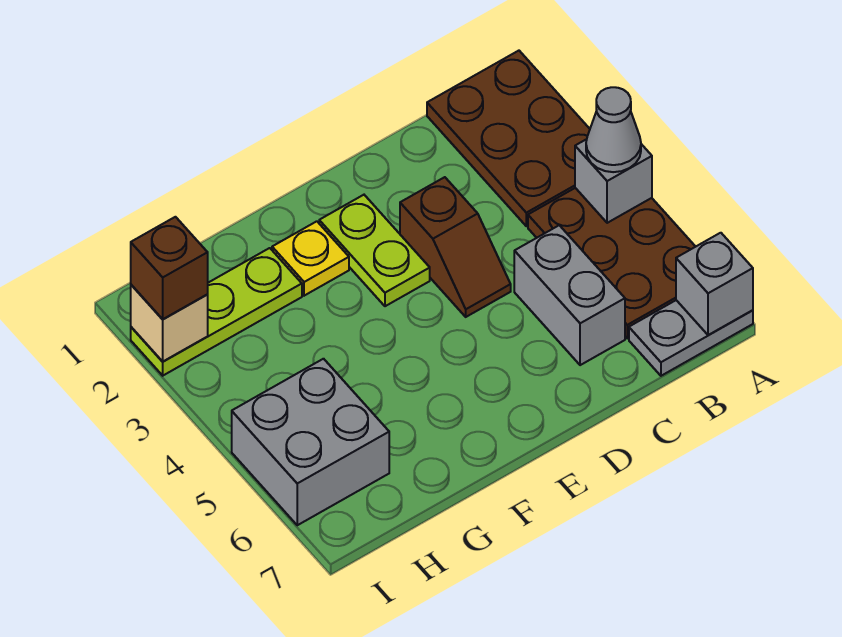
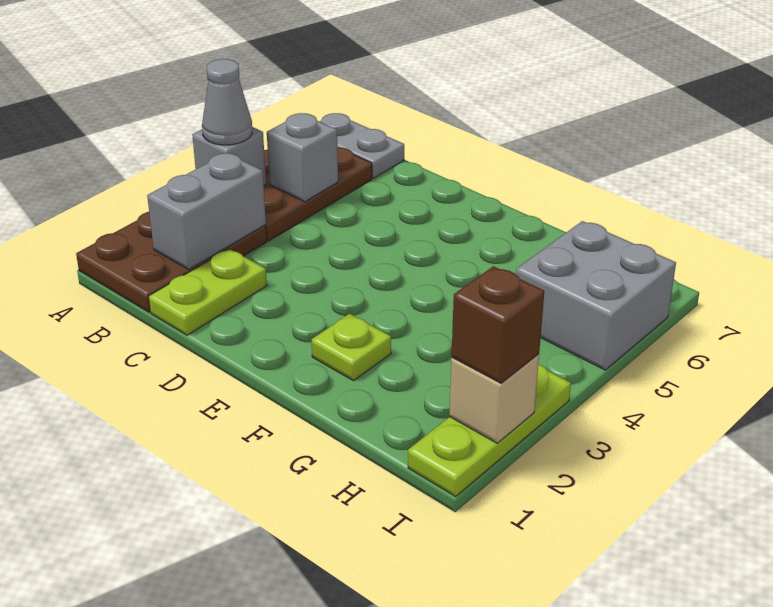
grey brick A7 level 2 -> grey brick B5 level 2
grey brick C5:C6 level 1 -> grey brick B2:B3 level 2
brown slope D3:D4 level 1 top 3 -> none
lime plate E2:E3 level 1 -> lime plate C1:C2 level 1
yellow plate F2 level 1 -> lime plate F2 level 1
lime plate G2:I2 level 1 -> lime plate I1:I3 level 1

